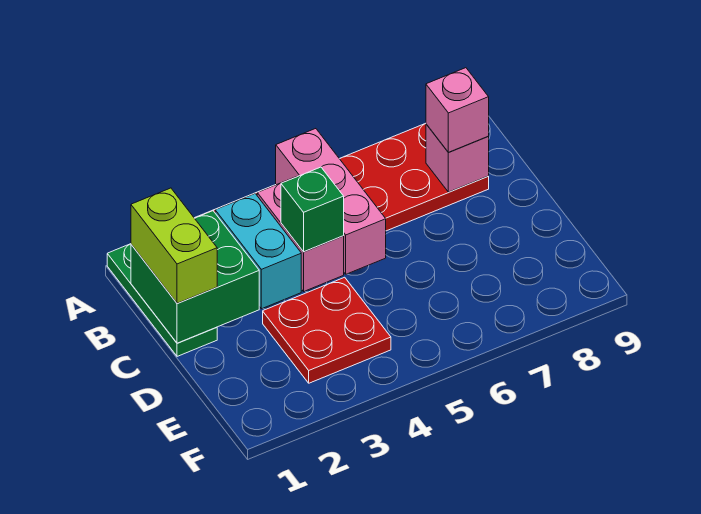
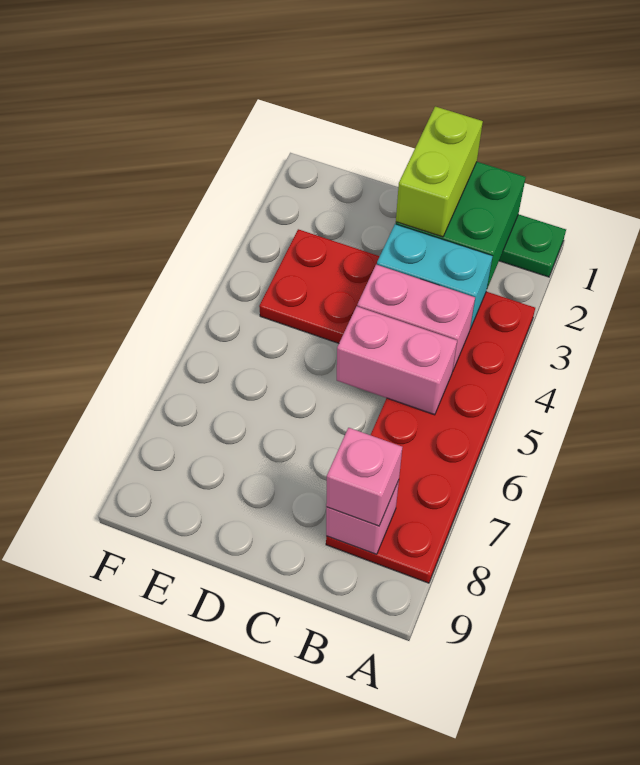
pink brick A5:C5 level 2 -> pink brick B5:C5 level 2
lime brick B1:C1 level 3 -> lime brick C1:C2 level 3
green brick C4 level 3 -> none

